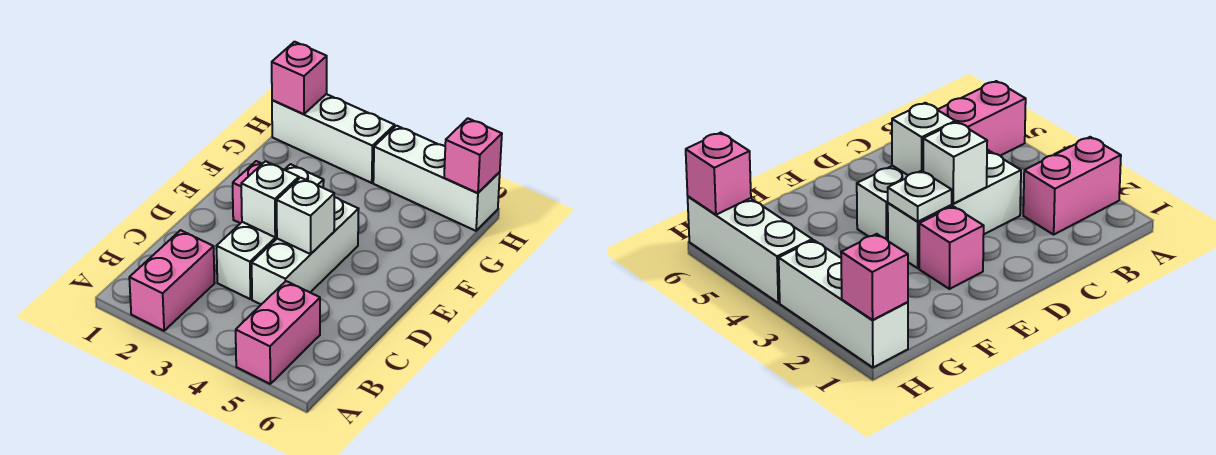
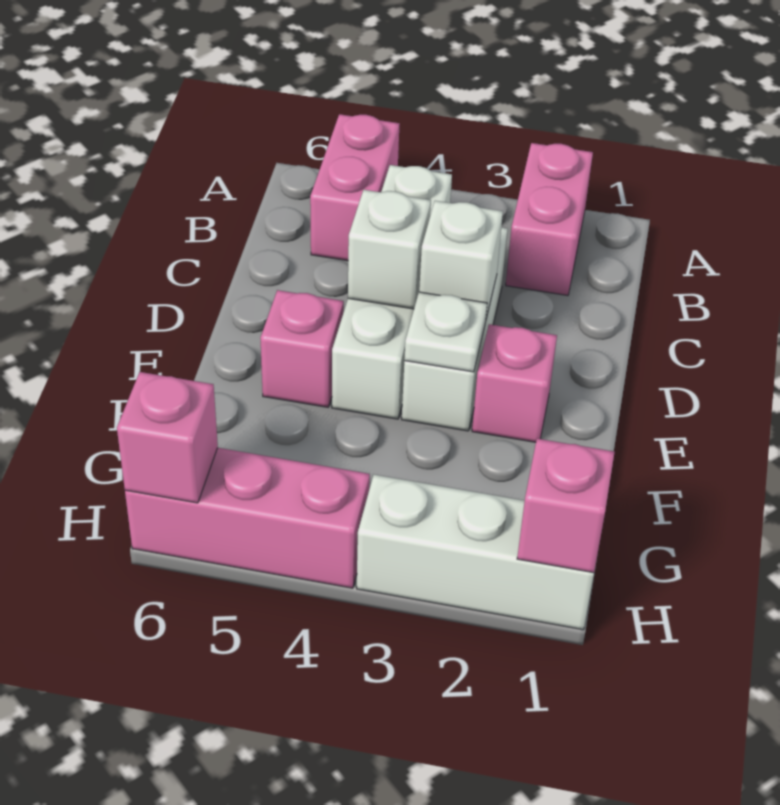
white brick C4:E4 level 1 -> white brick B4:E4 level 1
none -> pink brick E5 level 1
white brick H4:H6 level 1 -> pink brick H4:H6 level 1

